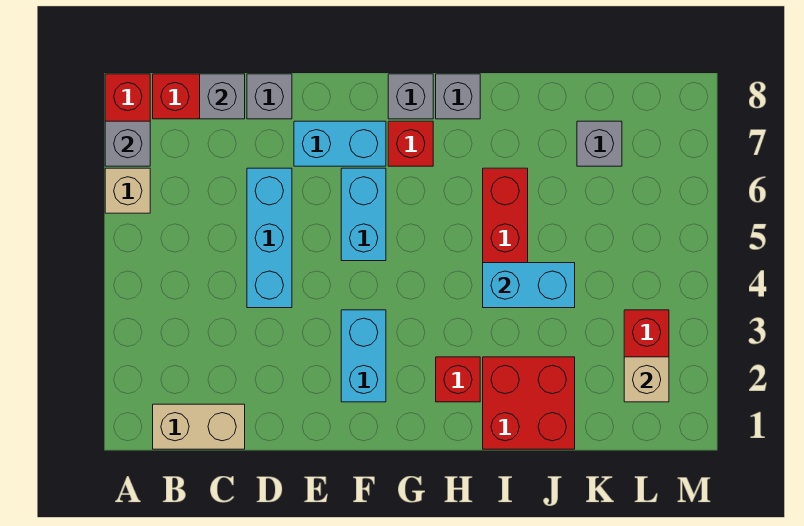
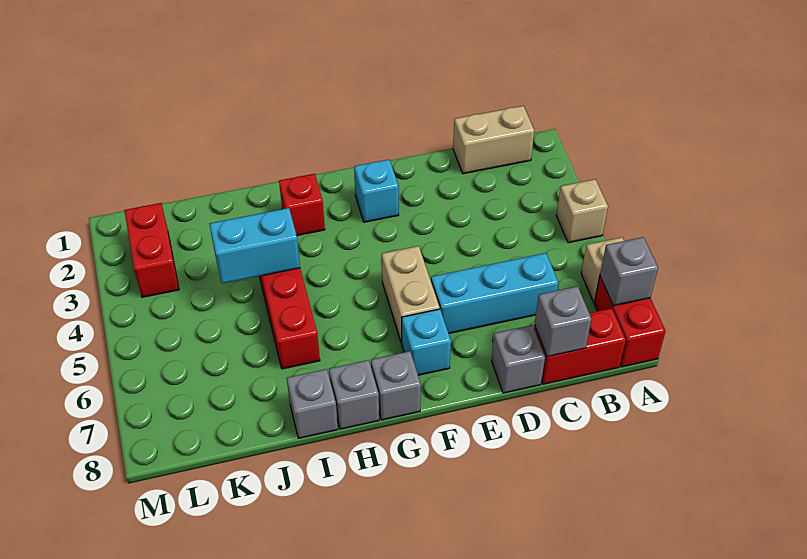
cyan brick D4:D6 level 1 -> cyan brick C6:E6 level 1
cyan brick E7:F7 level 1 -> cyan brick F7 level 1
cyan brick F2:F3 level 1 -> cyan brick F2 level 1
cyan brick F5:F6 level 1 -> tan brick F5:F6 level 1
red brick G7 level 1 -> none
red brick I1:J2 level 1 -> none
grey brick K7 level 1 -> grey brick I8 level 1
tan brick L2 level 2 -> tan brick A4 level 1

